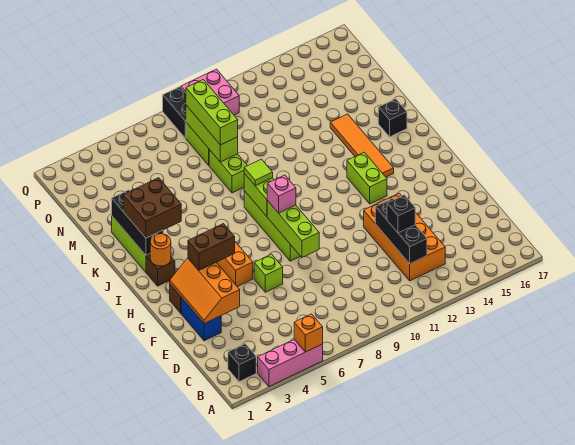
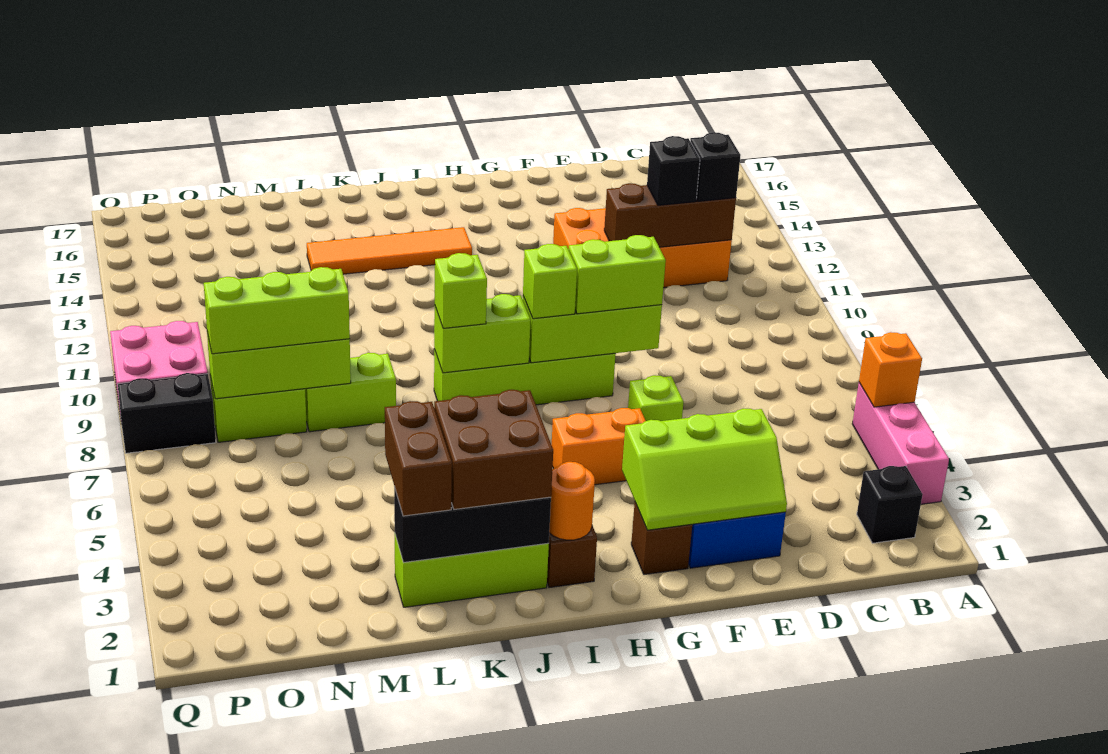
black brick C12:E12 level 2 -> brown brick C12:E12 level 2
orange slope E2:G3 level 2 top 3 -> lime slope E2:G3 level 2 top 3
brown brick G3:G4 level 3 -> brown brick L2:L3 level 3
pink brick H8 level 3 -> lime brick H8 level 3
lime brick H13:I13 level 1 -> lime brick F8:G8 level 3
lime tile J8 level 3 -> lime brick J8 level 3
black brick K16 level 1 -> black brick C12 level 3

